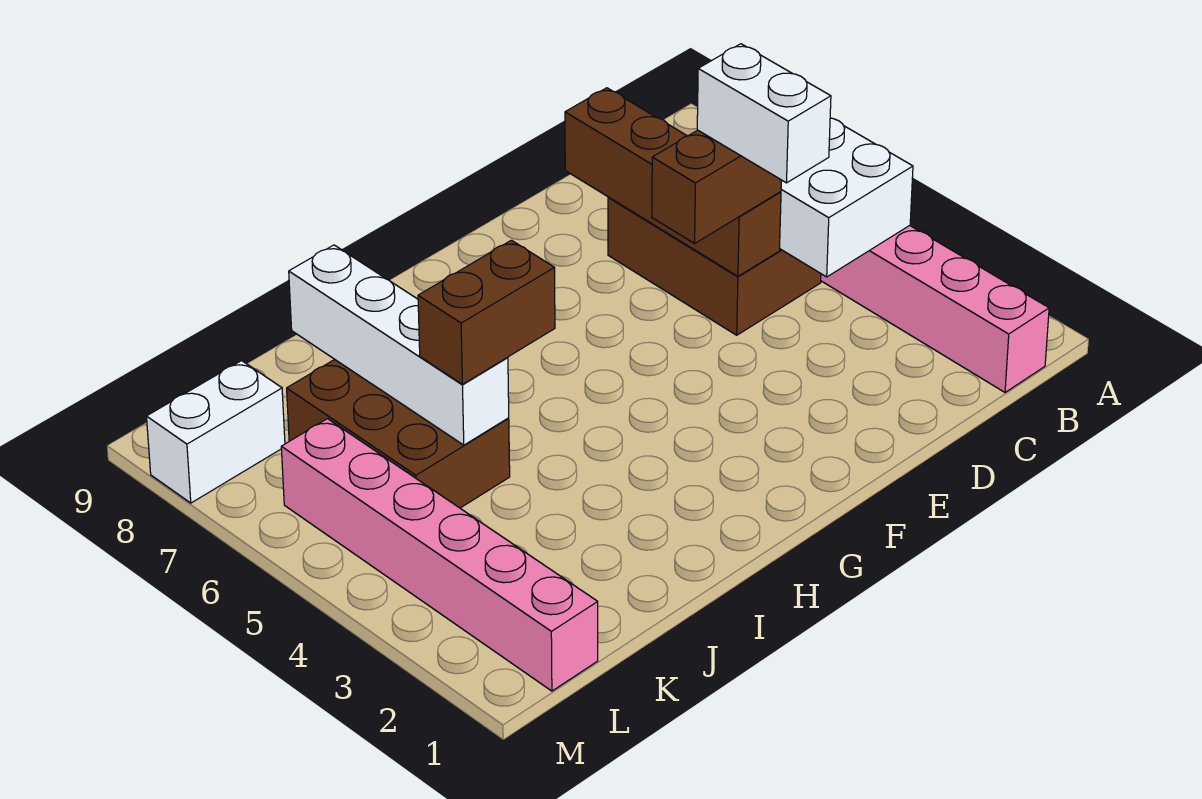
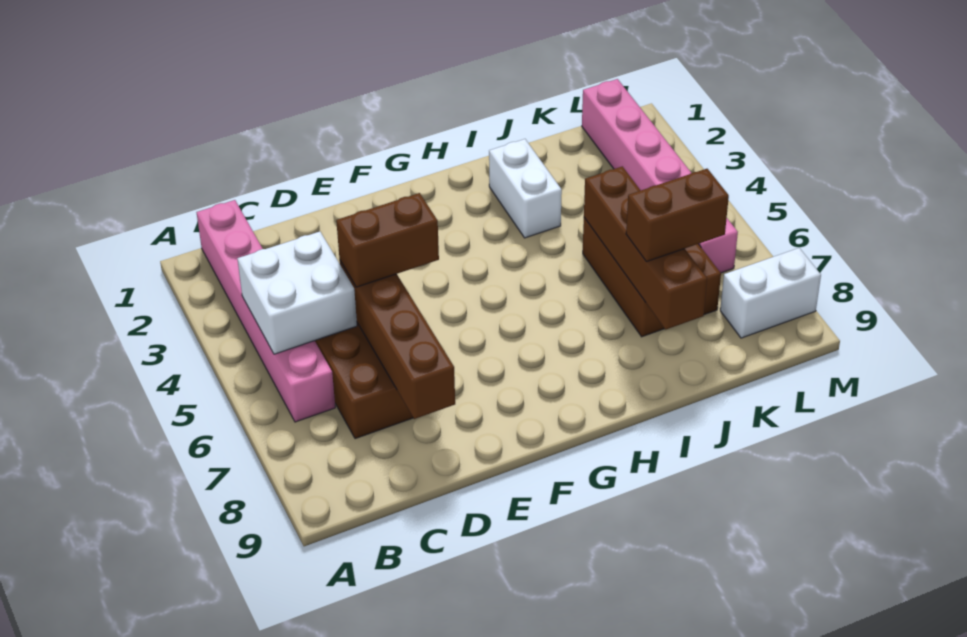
white brick D4:D5 level 4 -> white brick I2:I3 level 1
brown brick I5:J5 level 3 -> brown brick J7:K7 level 3
white brick J5:J8 level 2 -> brown brick J5:J8 level 2

